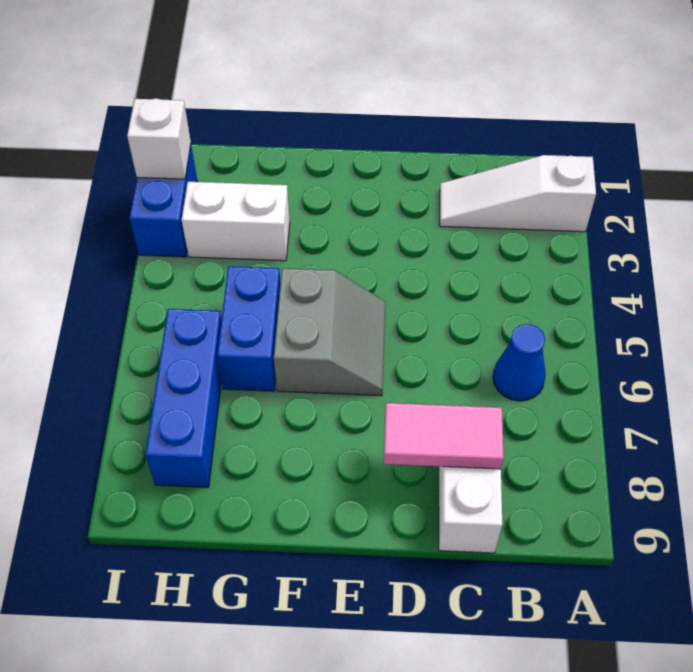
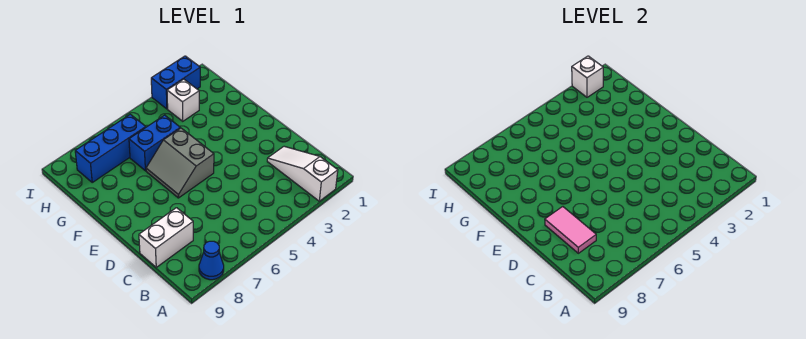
blue cone B6 level 1 -> blue cone A8 level 1
grey slope E5:F6 level 1 top F -> grey slope E5:F6 level 1 top 5
white brick G3:H3 level 1 -> white brick H3 level 1

